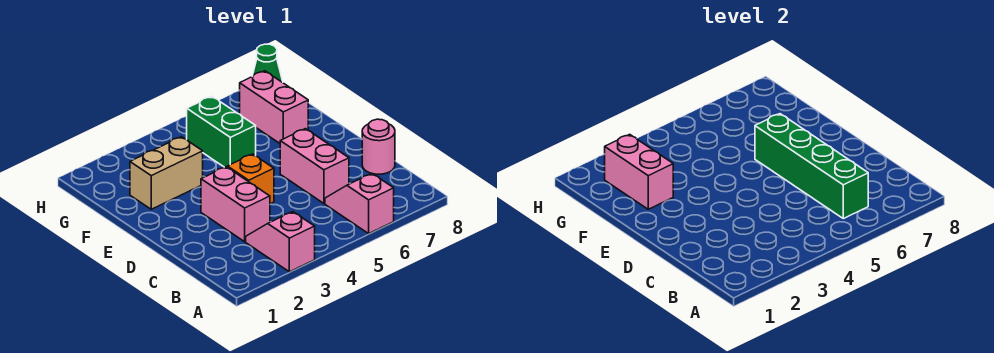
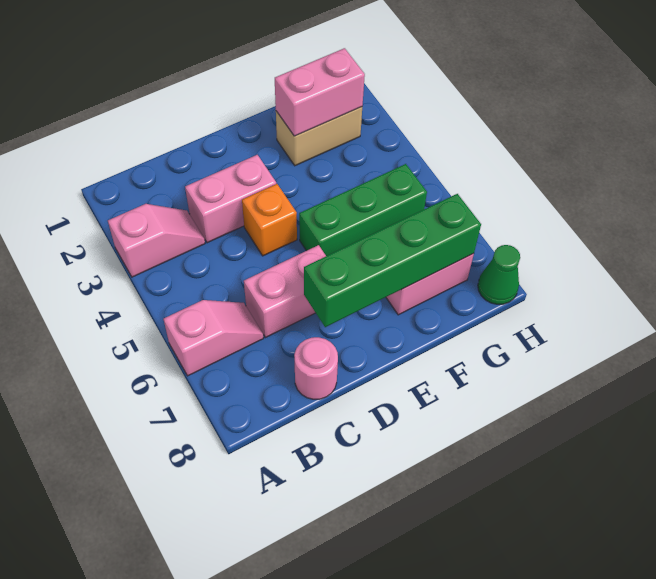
green brick B6:E6 level 2 -> green brick D7:G7 level 2
tan brick F2:F3 level 1 -> tan brick F2:G2 level 1
green brick F5:G5 level 1 -> green brick E5:G5 level 1

